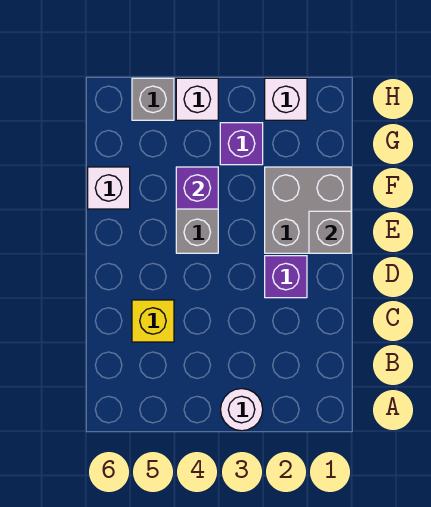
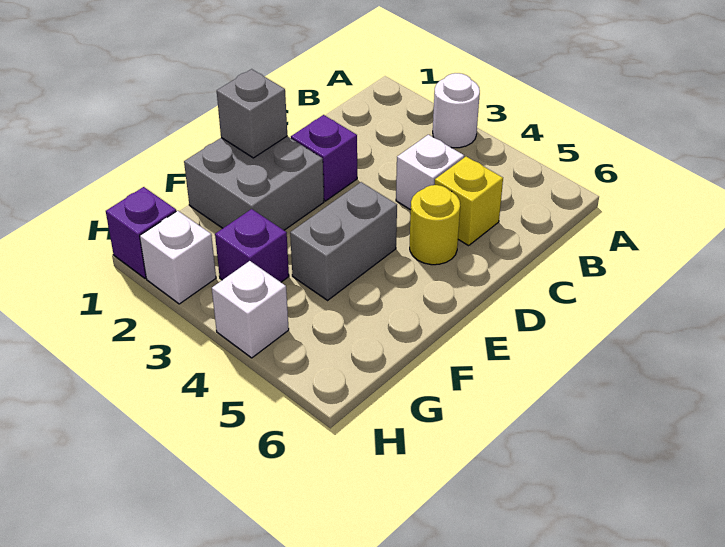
none -> yellow round brick D5 level 1
purple brick F4 level 2 -> purple brick H1 level 1
white brick F6 level 1 -> white brick C4 level 1
grey brick H5 level 1 -> none

